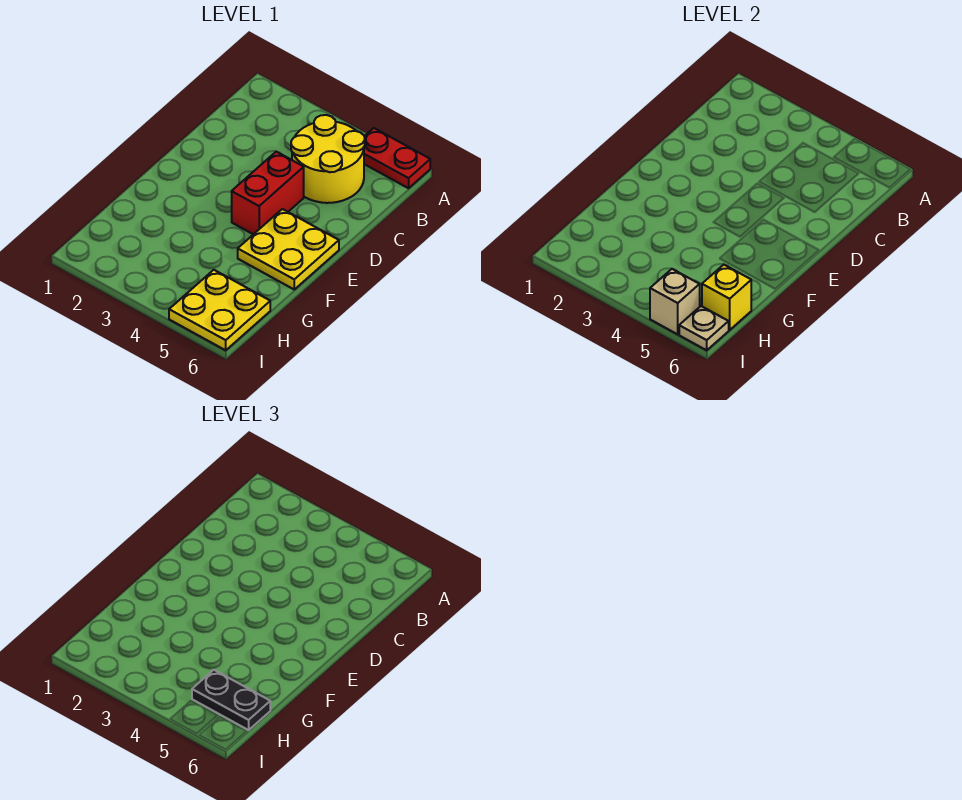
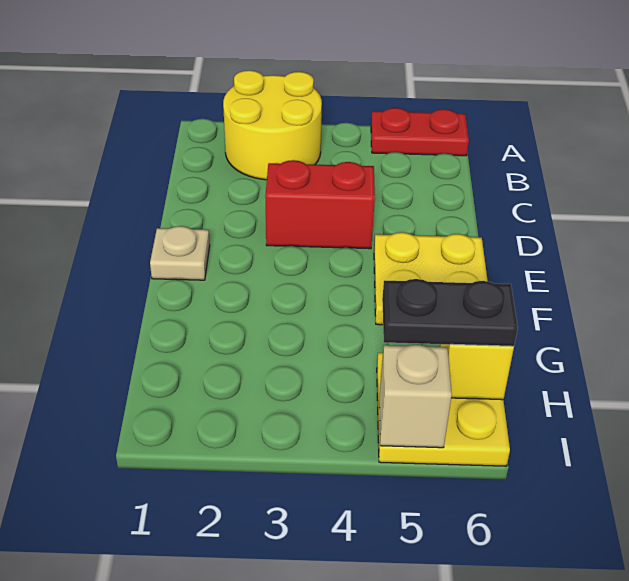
yellow round brick B4:C5 level 1 -> yellow round brick A2:B3 level 1
red brick D4:E4 level 1 -> red brick D3:D4 level 1
tan plate I6 level 2 -> tan plate E1 level 1

